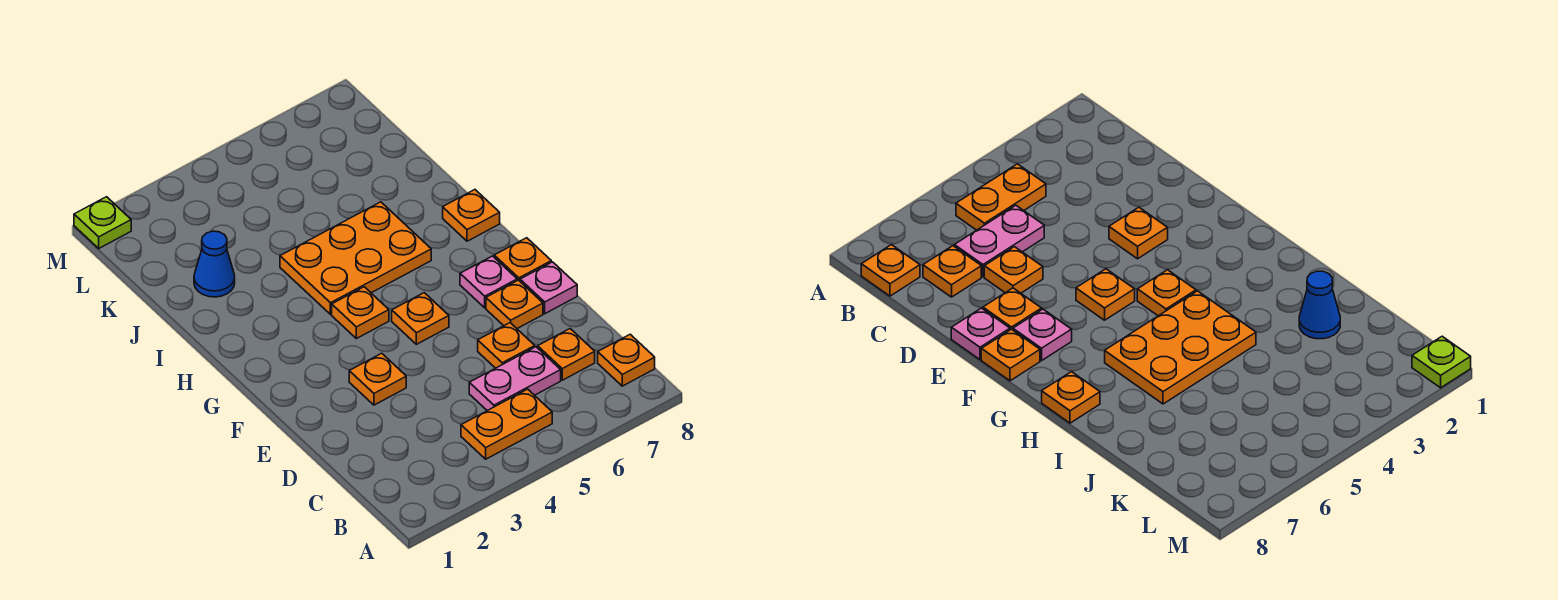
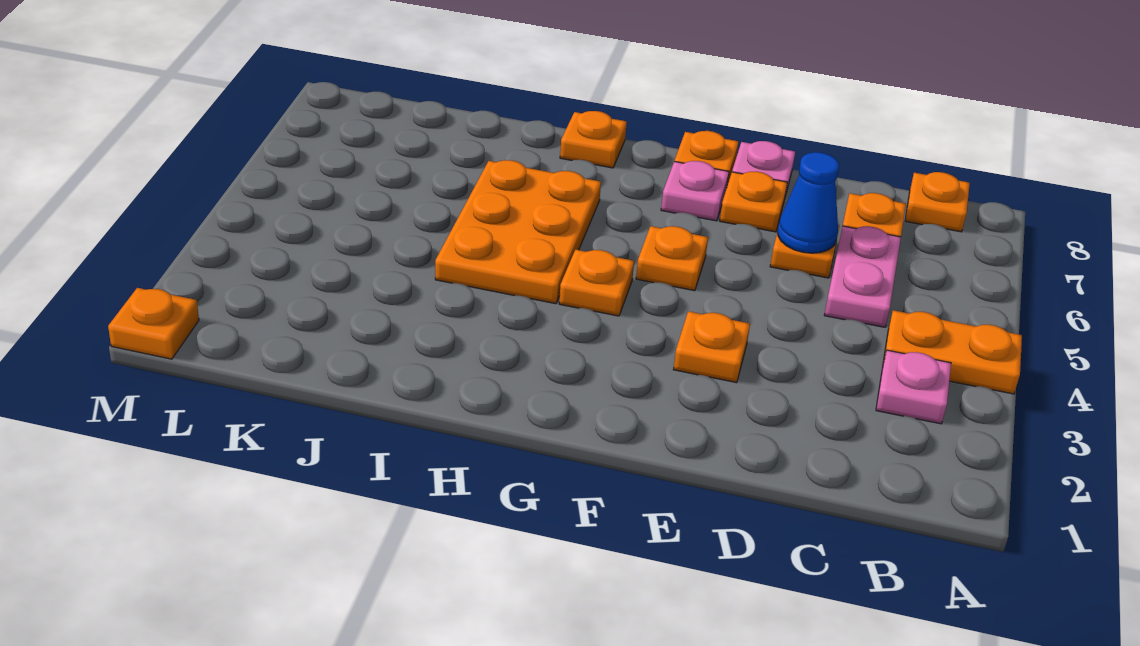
none -> pink plate B3 level 1
orange plate B4:B5 level 1 -> orange plate A4:B4 level 1
blue cone J2 level 1 -> blue cone D6 level 2
lime plate M1 level 1 -> orange plate M1 level 1

